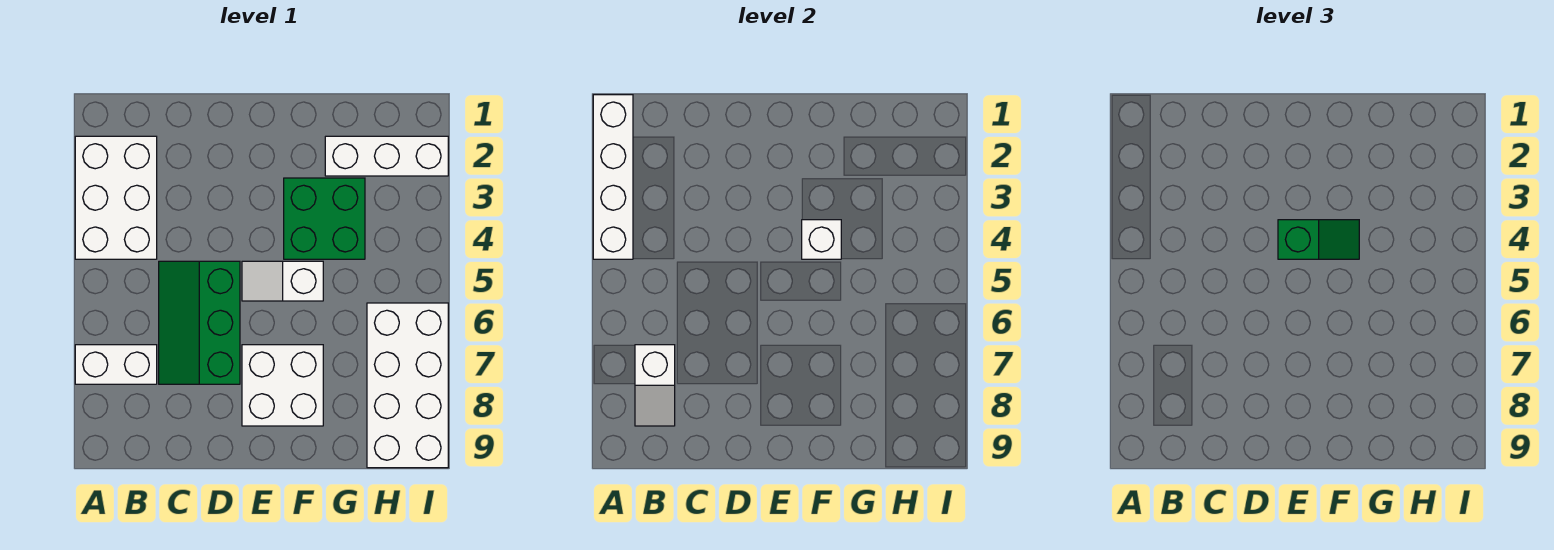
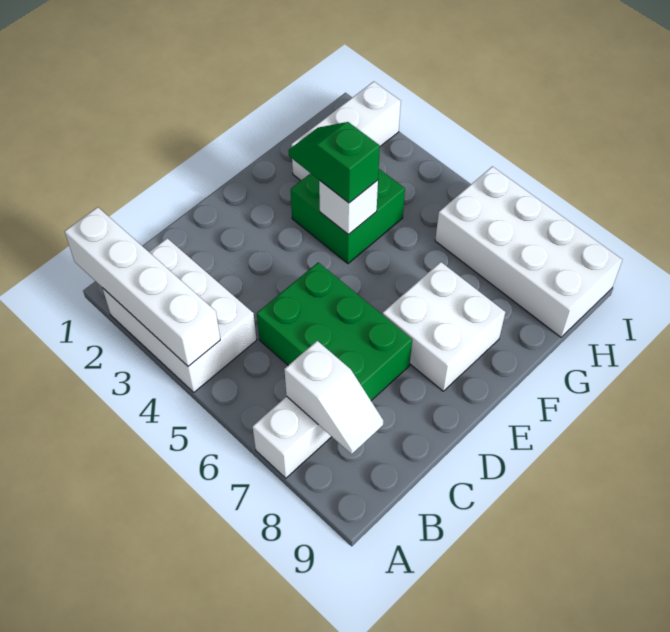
green slope C5:D7 level 1 top D -> green brick C5:D7 level 1
green slope E4:F4 level 3 top E -> green slope F3:F4 level 3 top 4
white slope E5:F5 level 1 top F -> none

